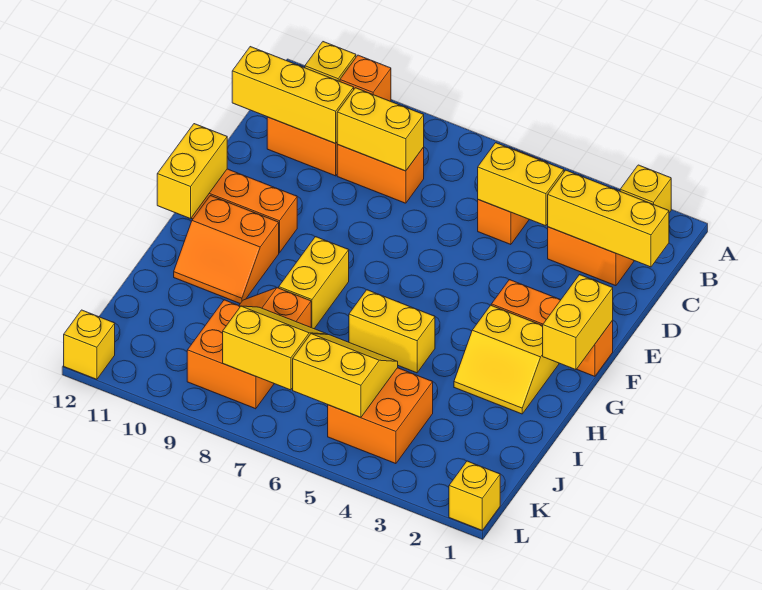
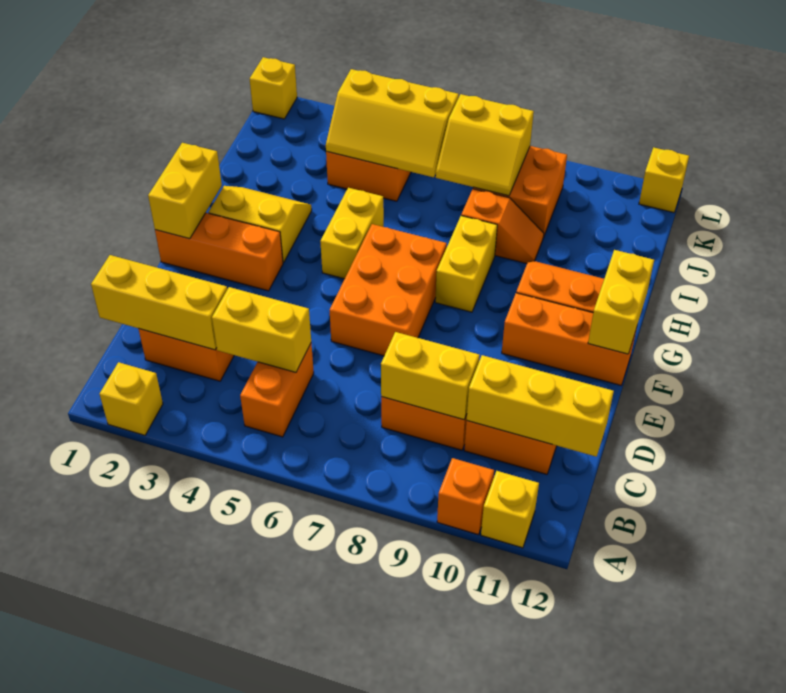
none -> orange brick E6:G7 level 1
yellow brick H5:H6 level 1 -> yellow brick G5:H5 level 1
yellow slope J5:K6 level 2 top K -> yellow slope J4:K6 level 2 top K

